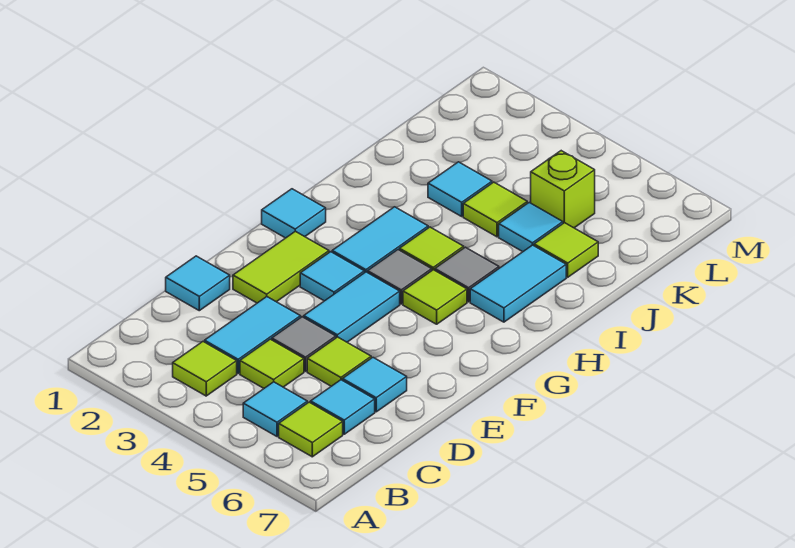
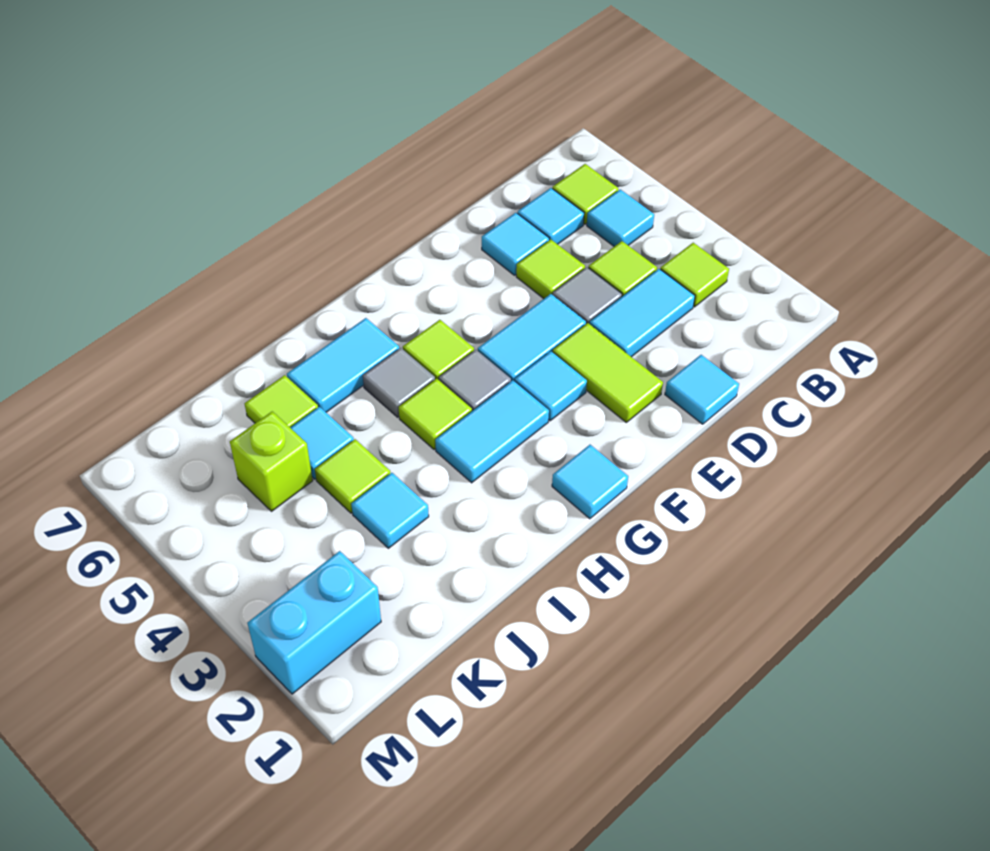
lime tile E2:F2 level 1 -> lime tile E2:E3 level 1
none -> cyan brick L2:M2 level 1

